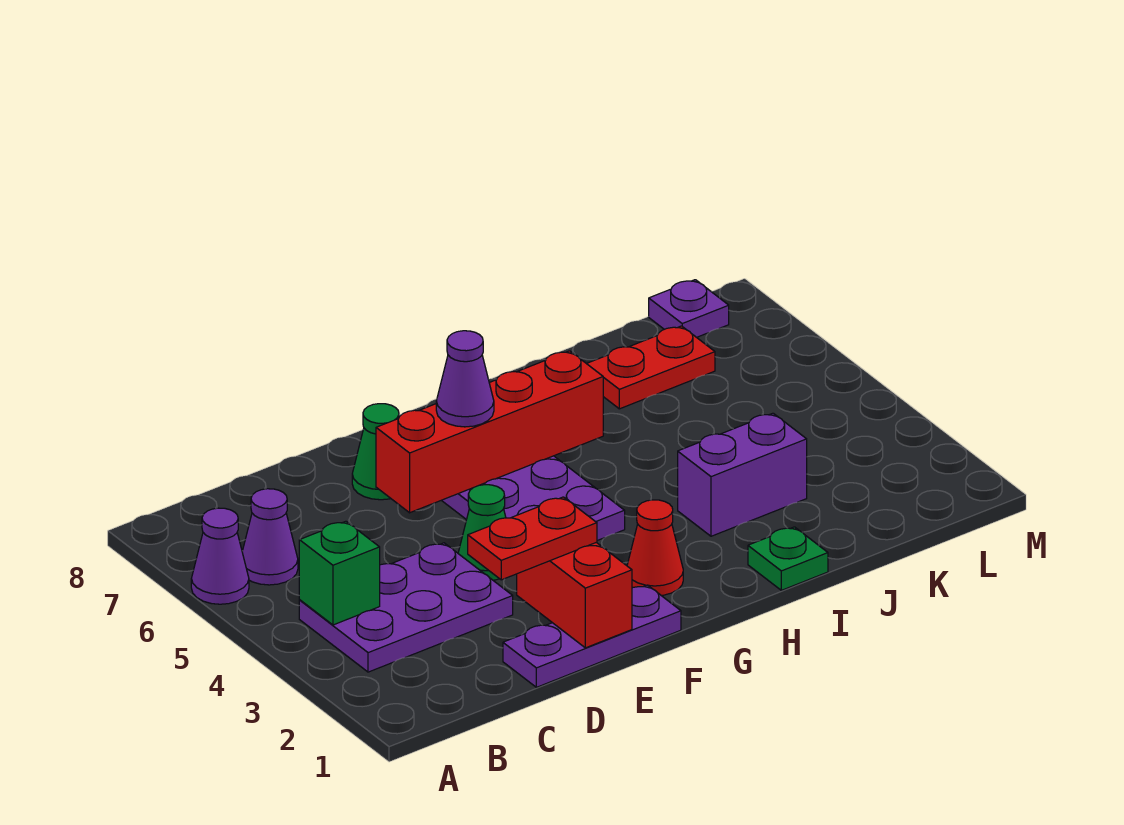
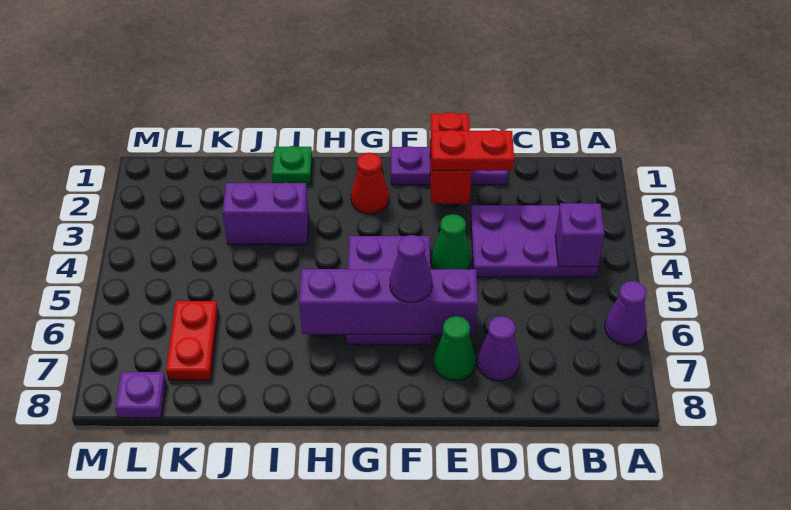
green brick B4 level 2 -> purple brick B4 level 2
purple cone B6 level 1 -> purple cone D7 level 1
red brick E6:H6 level 2 -> purple brick E6:H6 level 2
red plate J7:K7 level 1 -> red plate K6:K7 level 1

